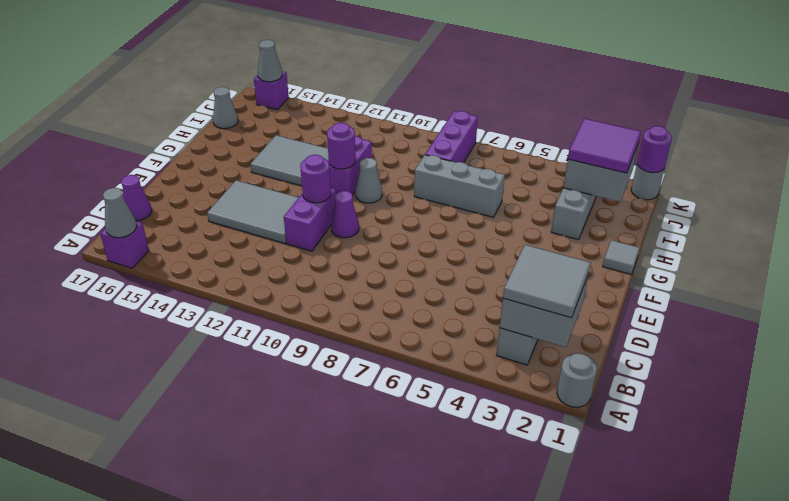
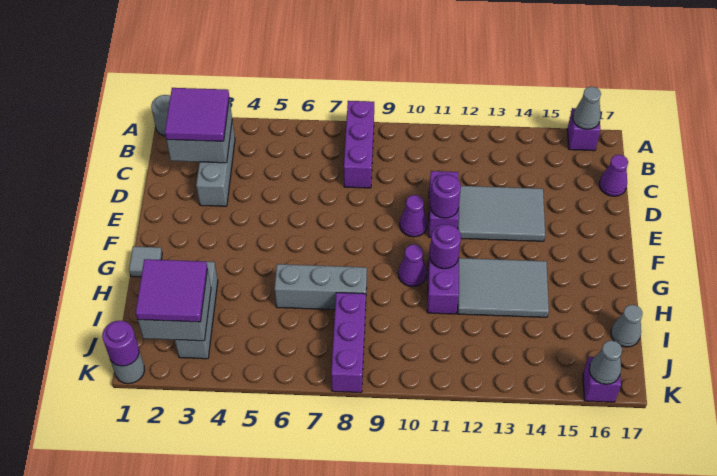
none -> purple brick A8:C8 level 1
grey tile B2:C3 level 3 -> purple tile B2:C3 level 3
grey cone G10 level 1 -> purple cone G10 level 1

